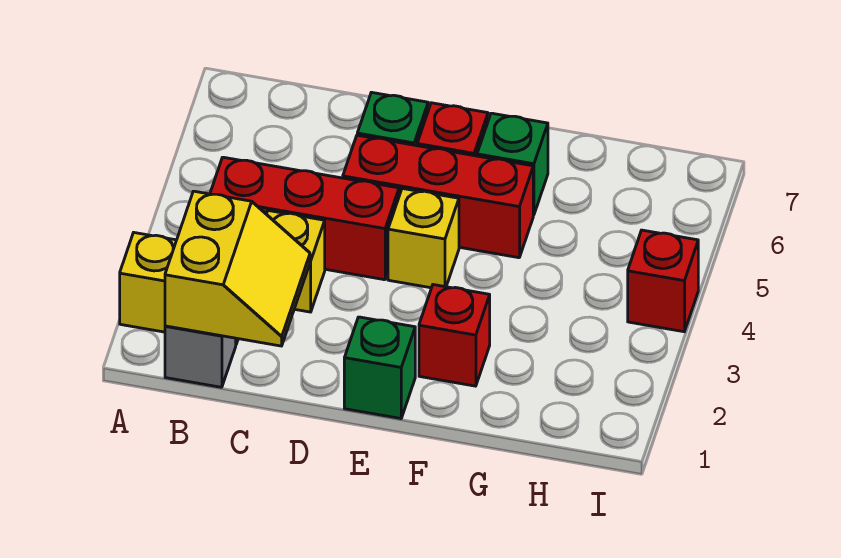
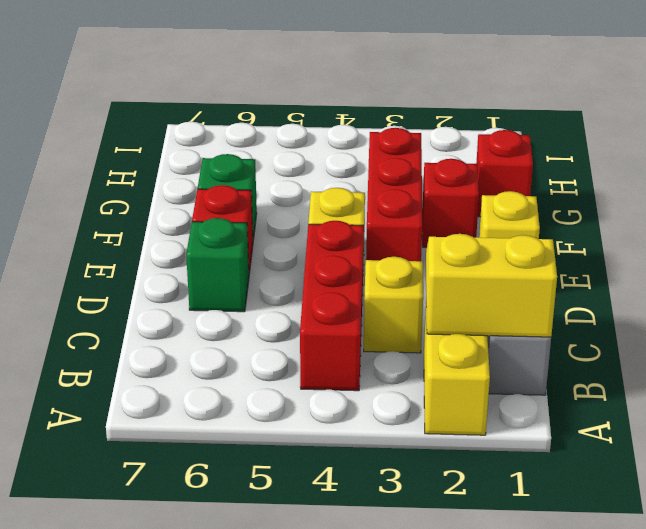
red brick D5:F5 level 1 -> red brick E3:G3 level 1
green brick E1 level 1 -> yellow brick E1 level 1
red brick I4 level 1 -> red brick G1 level 1

